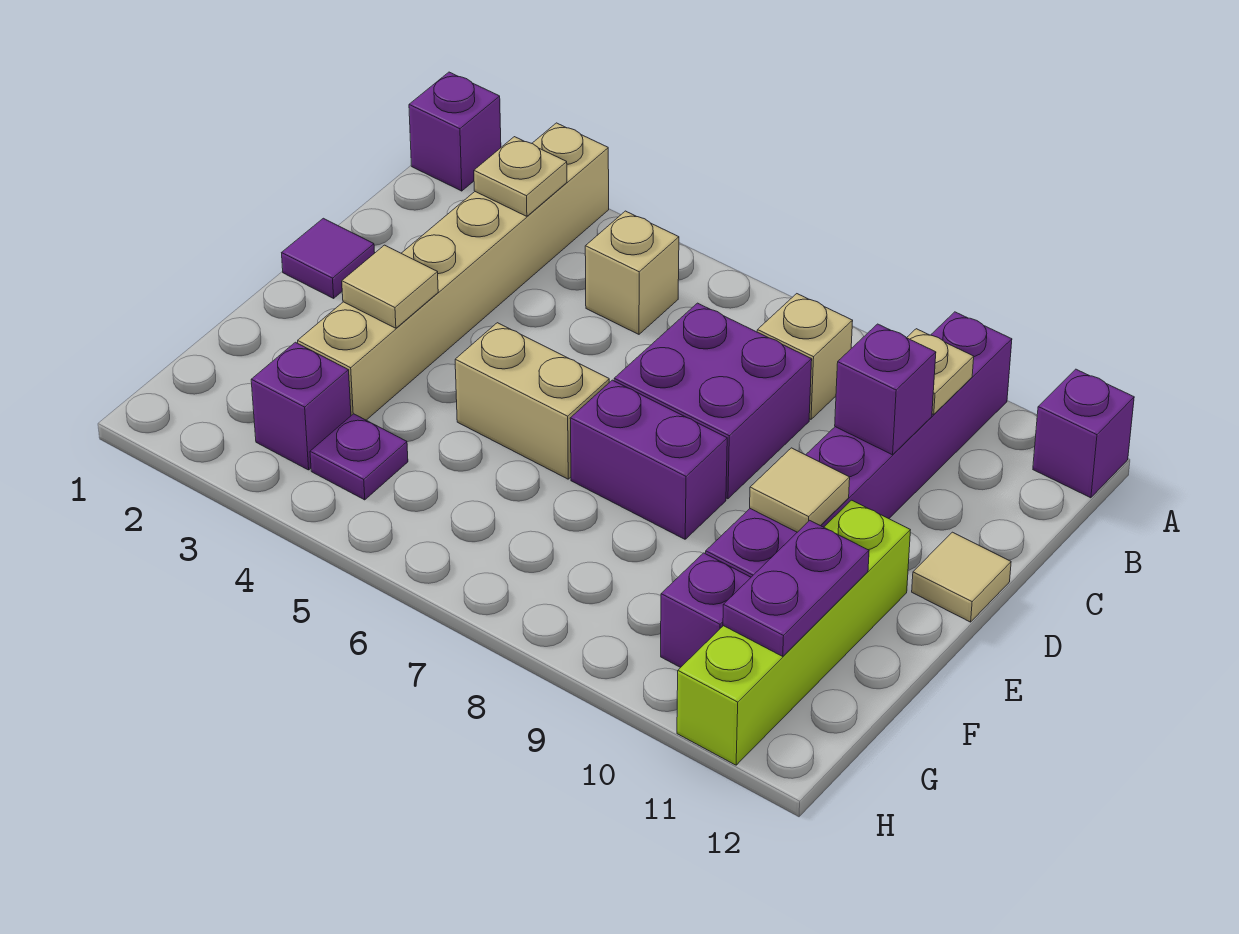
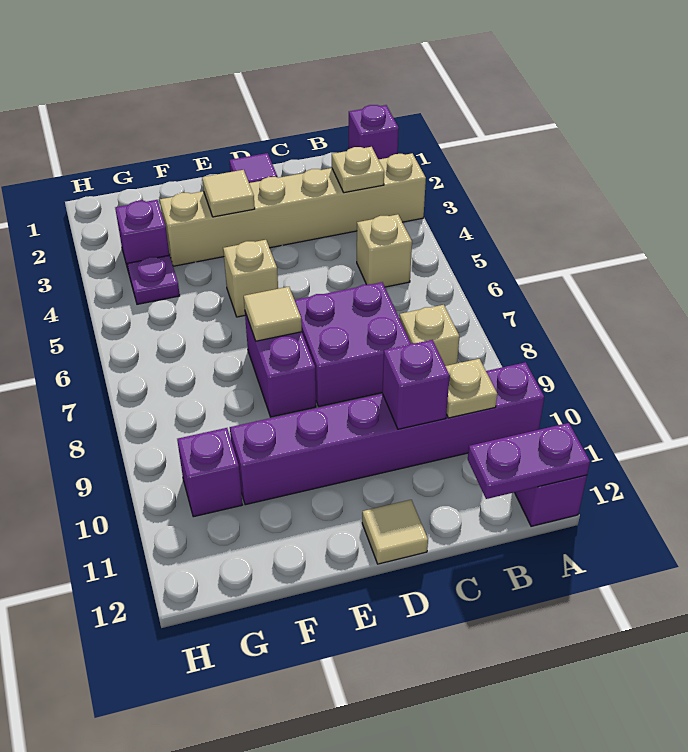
tan brick E5:E6 level 1 -> tan brick E5 level 1
tan tile E10 level 2 -> tan tile E7 level 2
lime brick E11:H11 level 1 -> none
purple plate F11:G11 level 2 -> purple plate A12:B12 level 2

